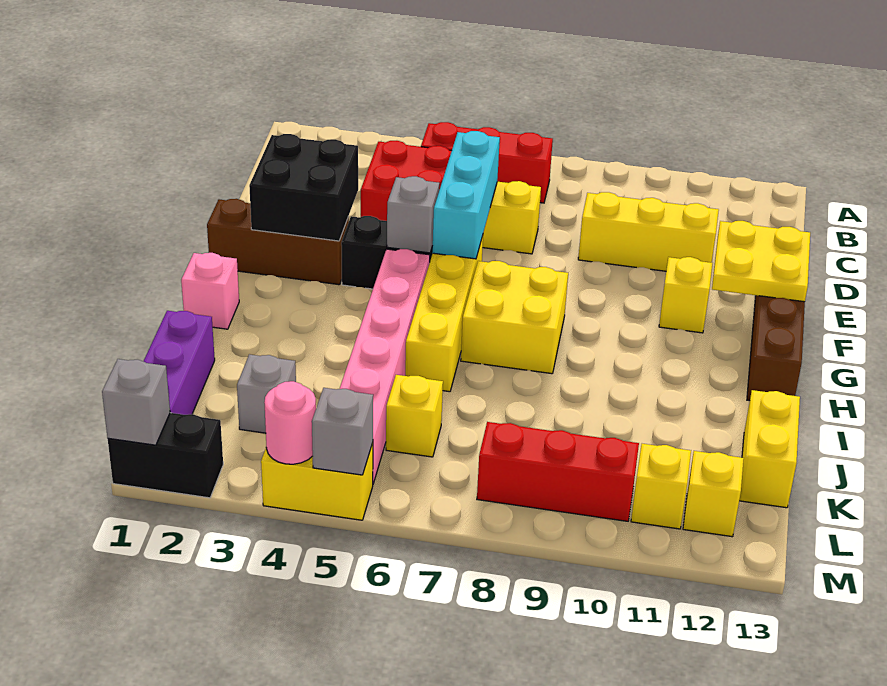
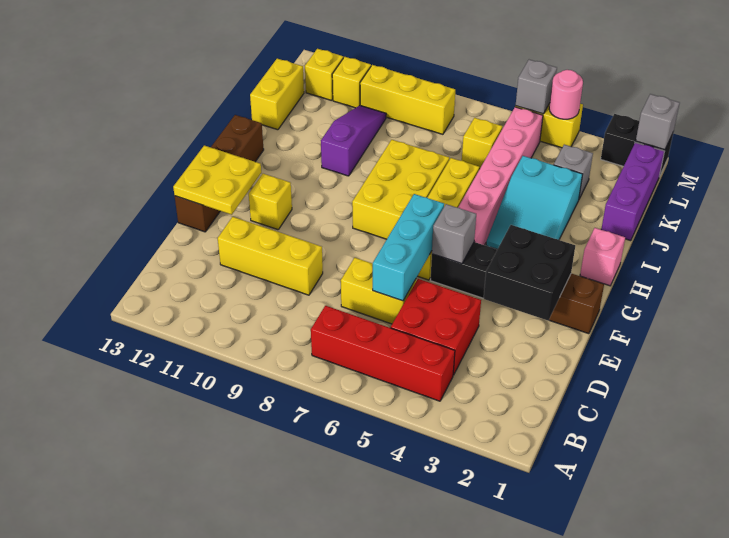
red brick B5:B7 level 1 -> red brick B4:B7 level 1
yellow brick G7:H8 level 1 -> yellow brick G7:I8 level 1
none -> cyan slope H3:J4 level 1 top J
none -> purple slope I10:K10 level 1 top I
red brick L8:L10 level 1 -> yellow brick L8:L10 level 1

